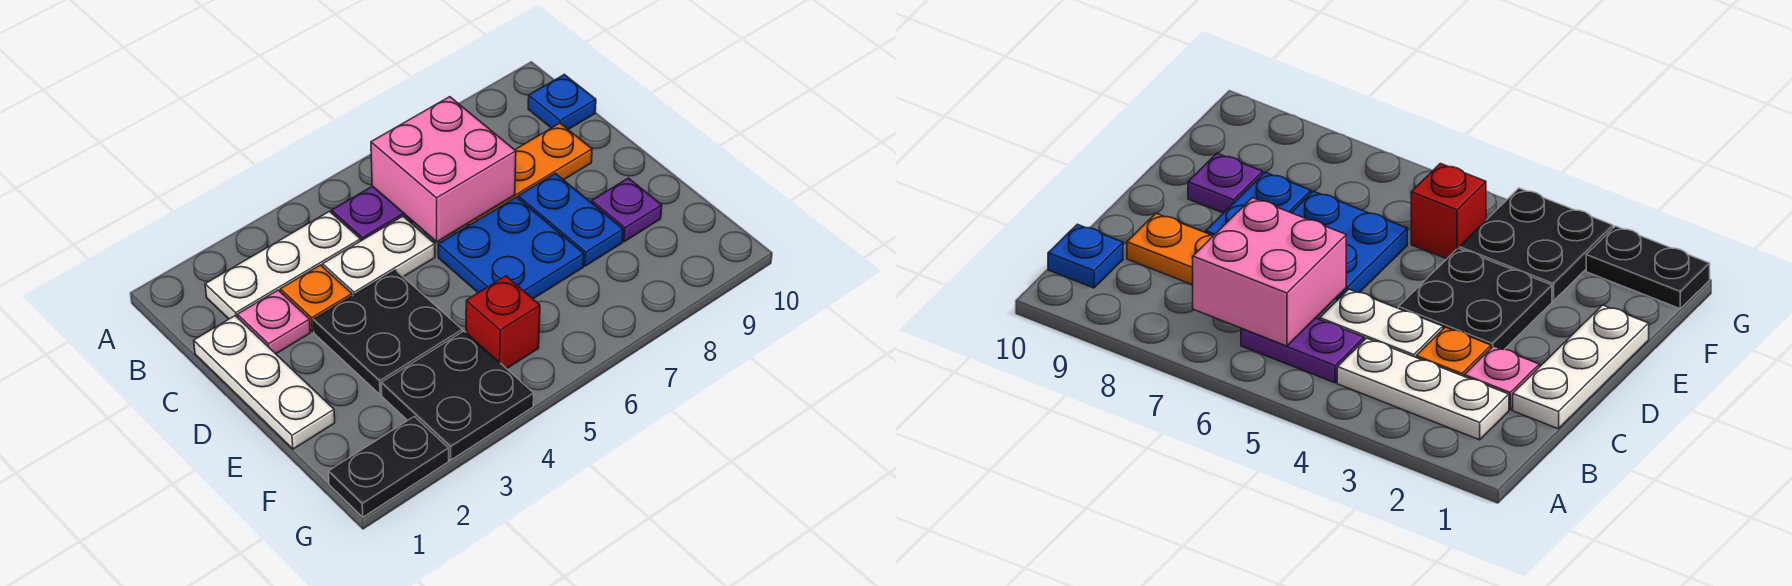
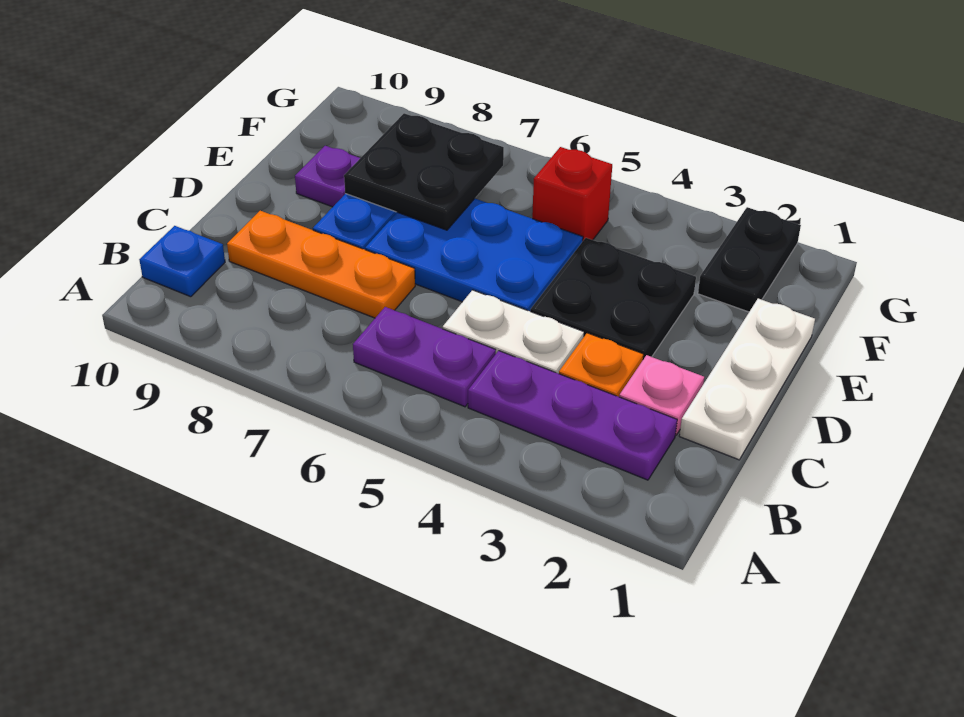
white plate B2:B4 level 1 -> purple plate B2:B4 level 1
pink brick B6:C7 level 2 -> none
blue plate D6:E7 level 1 -> blue plate D5:E7 level 1
black plate F3:G4 level 1 -> black plate E7:F8 level 2
black plate G1:G2 level 1 -> black plate F2:G2 level 1

